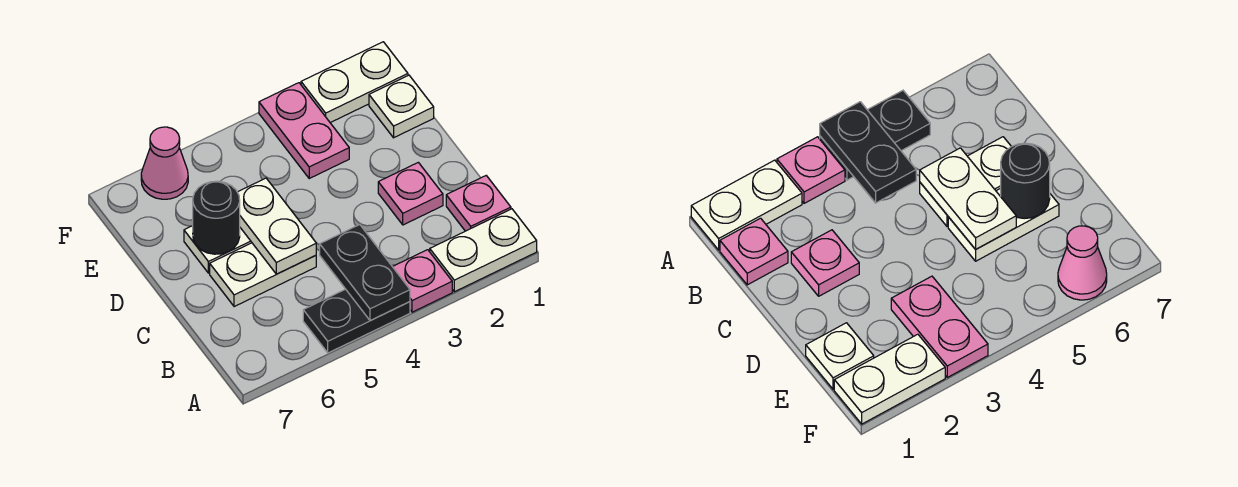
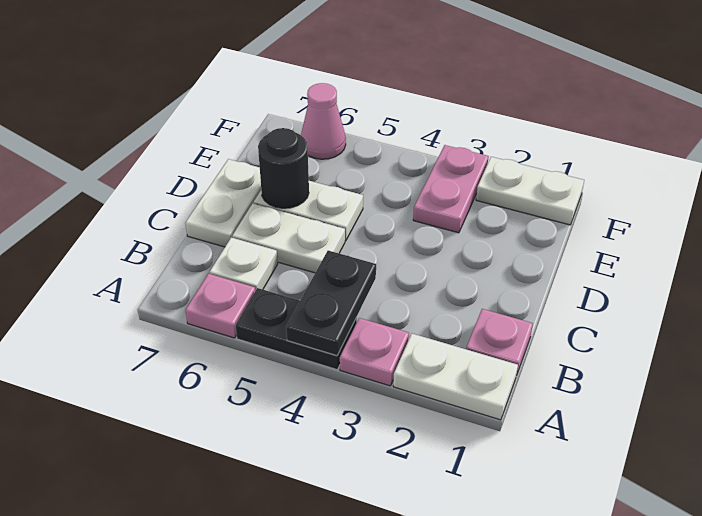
pink plate C2 level 1 -> pink plate A6 level 1
white plate C5:D5 level 2 -> white plate C7:D7 level 1
white plate E1 level 1 -> white plate B6 level 1

